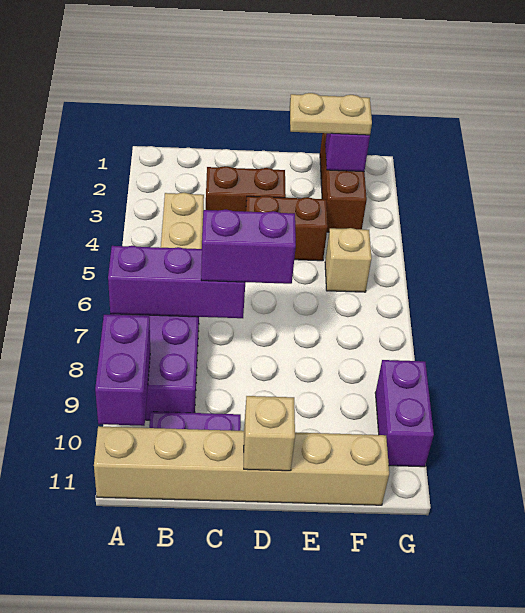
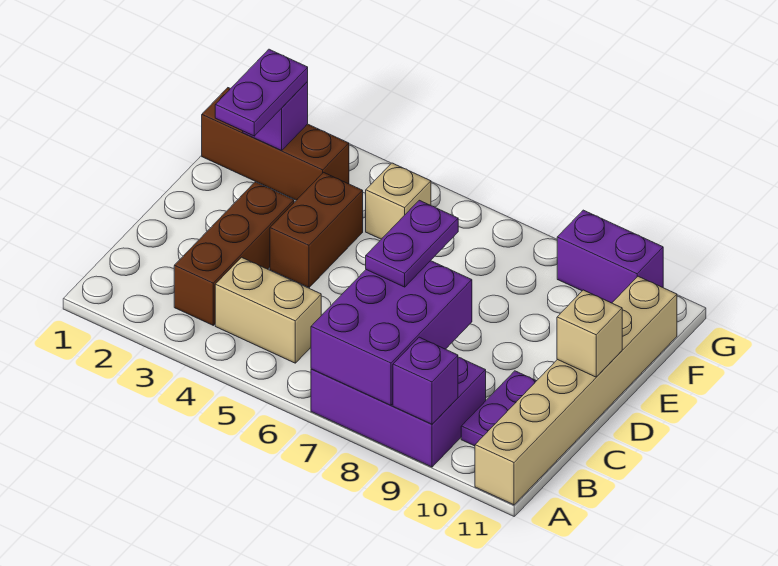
purple brick A7:C7 level 2 -> purple brick A7:C8 level 2
purple brick A9:A10 level 2 -> purple brick A9 level 2
brown brick C3:D3 level 1 -> brown brick B3:D3 level 1
purple brick C7:D7 level 3 -> purple plate C7:D7 level 3
tan plate E2:F2 level 3 -> purple plate E2:F2 level 3

